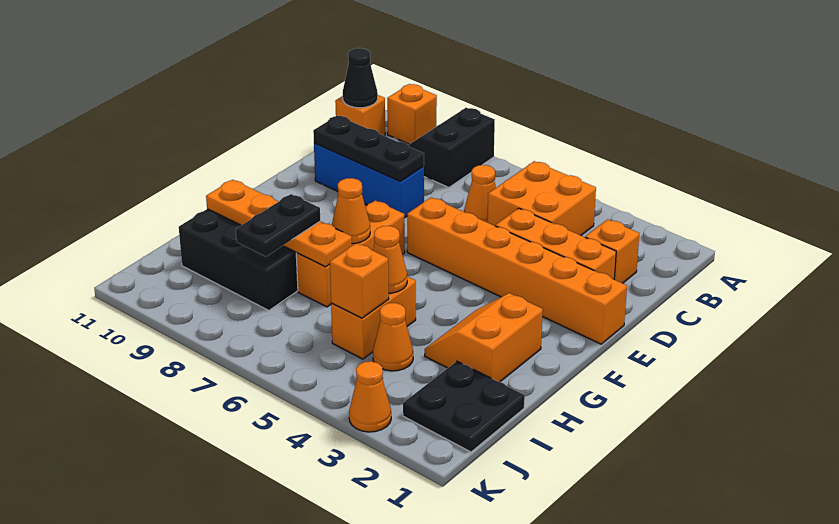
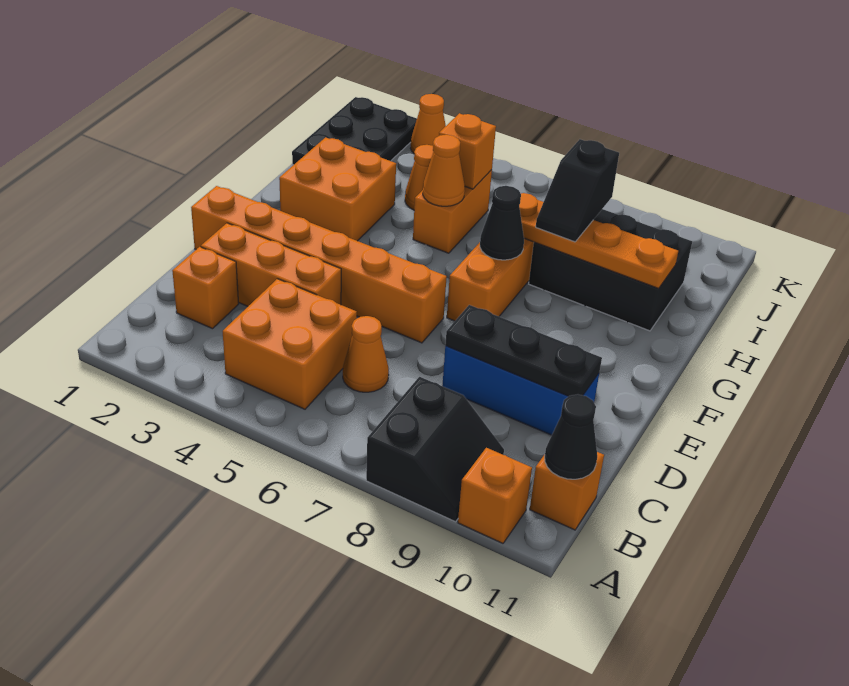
orange slope G2:H3 level 1 top 2 -> orange brick G2:H3 level 1
orange cone G7 level 2 -> black cone G7 level 2
black plate H8:I8 level 3 -> black slope H8:I8 level 3 top I
black plate I1:J2 level 1 -> black plate I1:K2 level 1

